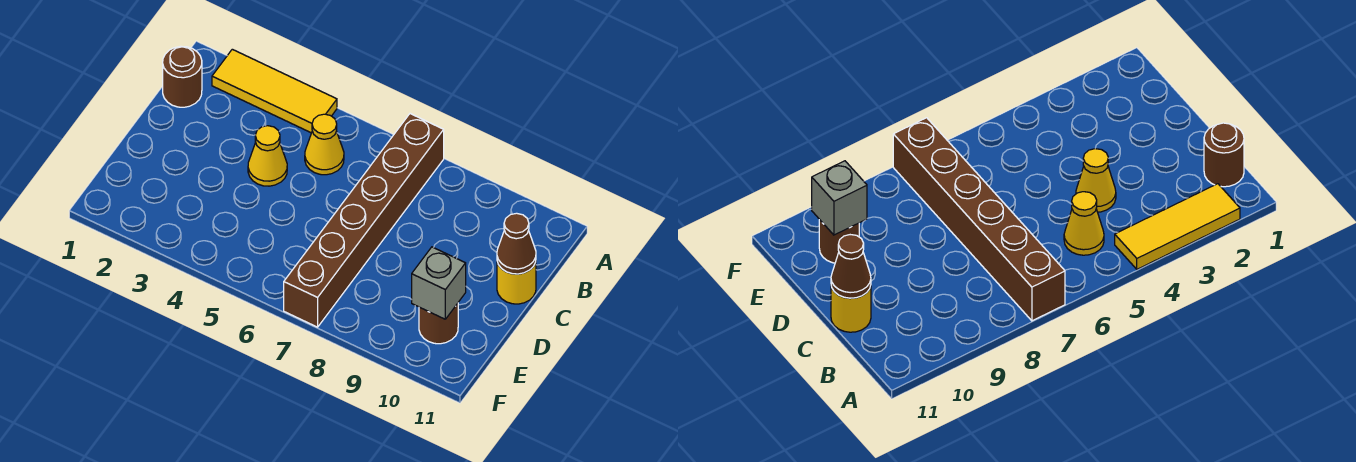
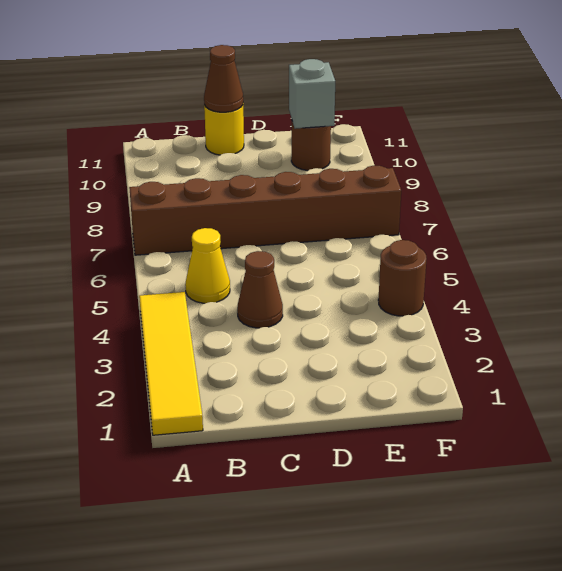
yellow tile A2:A4 level 1 -> yellow tile A1:A4 level 1
brown round brick B1 level 1 -> brown round brick F4 level 1
yellow cone C4 level 1 -> brown cone C4 level 1

